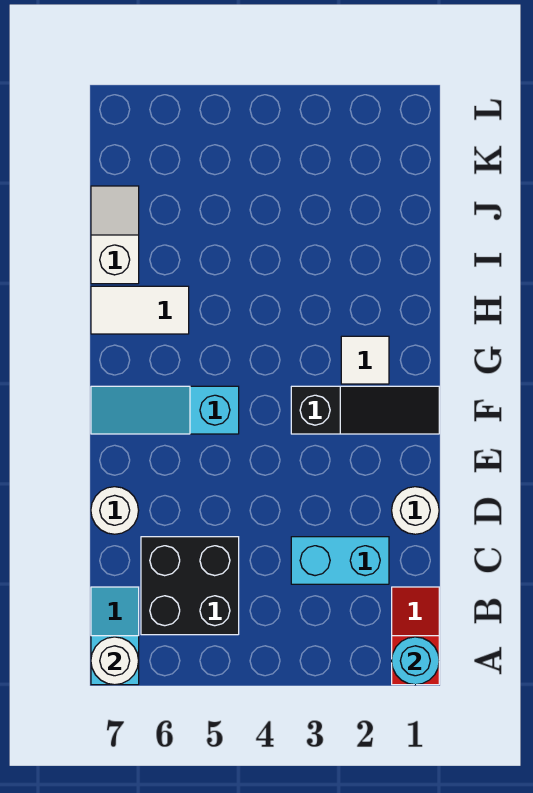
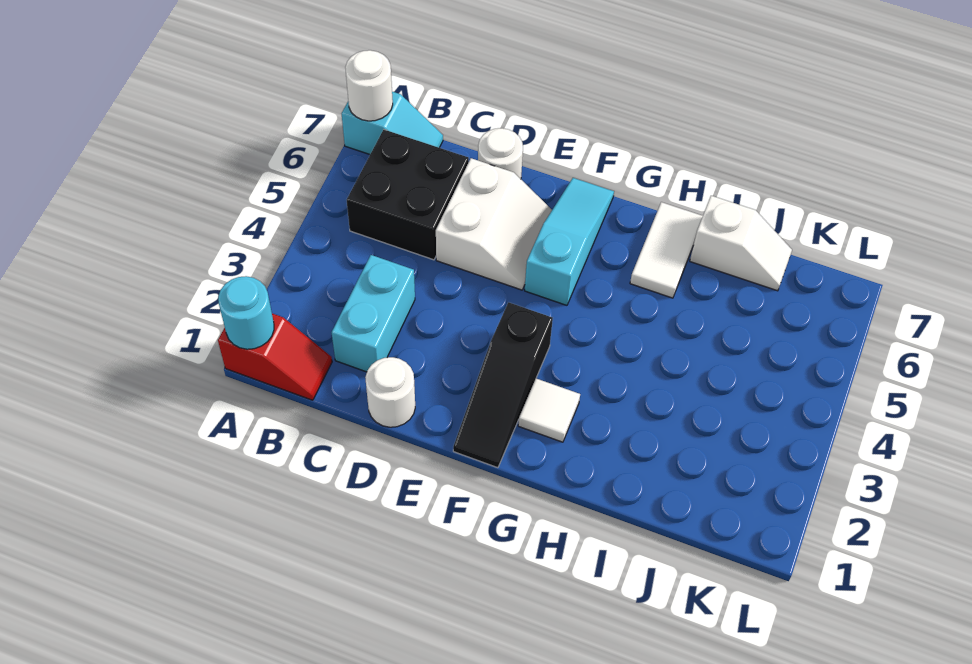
none -> white slope D5:E6 level 1 top D

